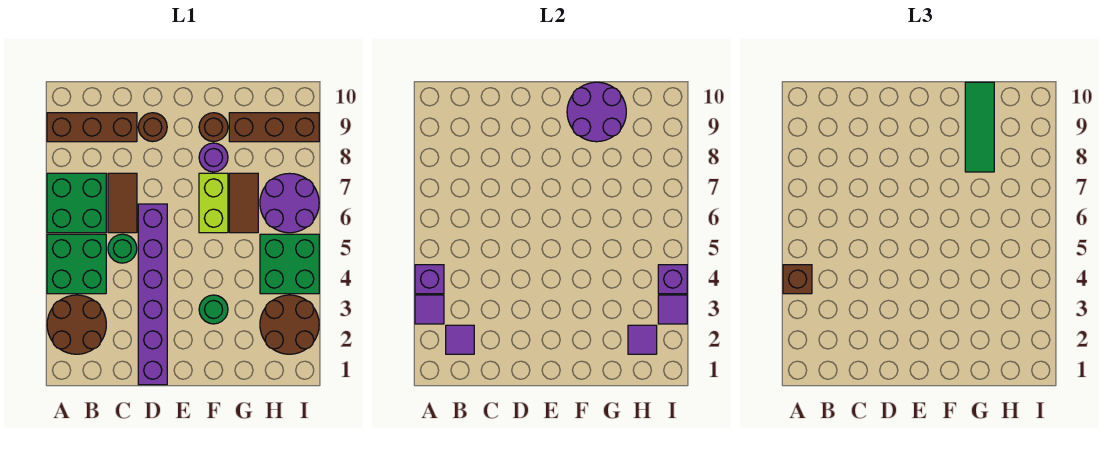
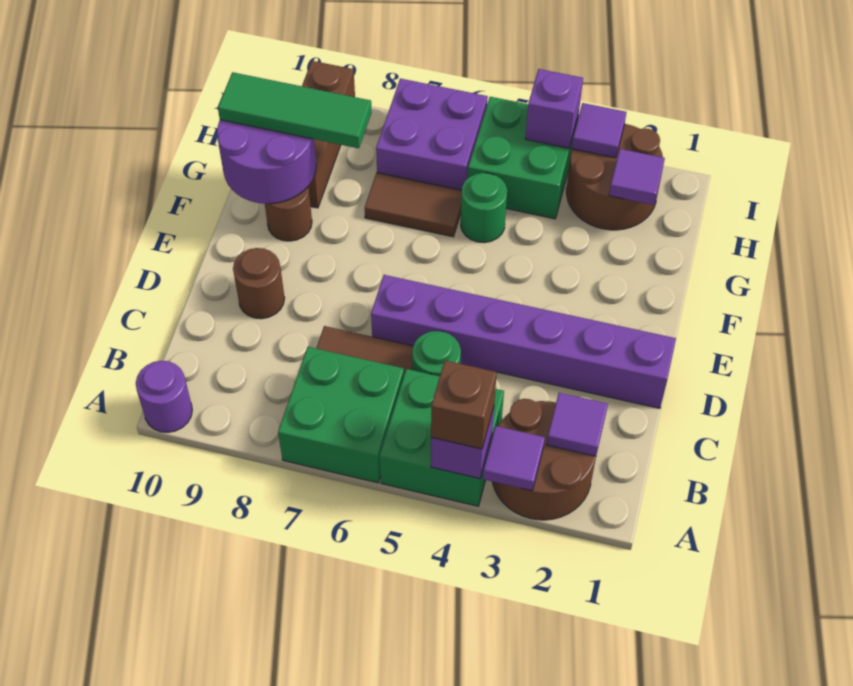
brown brick A9:C9 level 1 -> none
green round brick F3 level 1 -> green round brick G5 level 1
lime brick F6:F7 level 1 -> none
purple round brick F8 level 1 -> purple round brick A10 level 1
purple round brick H6:I7 level 1 -> purple brick H6:I7 level 1

